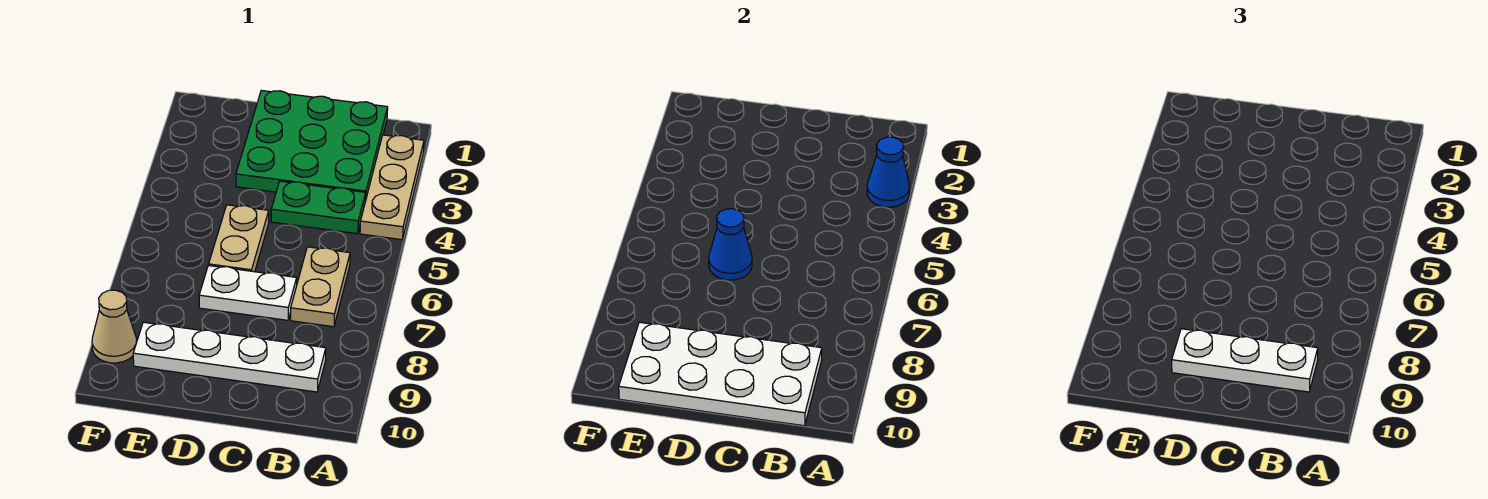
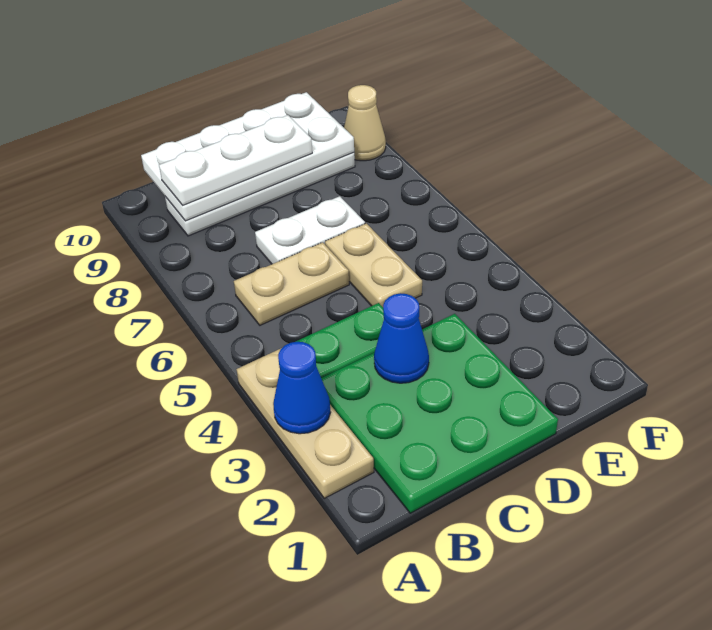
tan plate B6:B7 level 1 -> tan plate B6:C6 level 1
blue cone D6 level 2 -> blue cone C3 level 2

